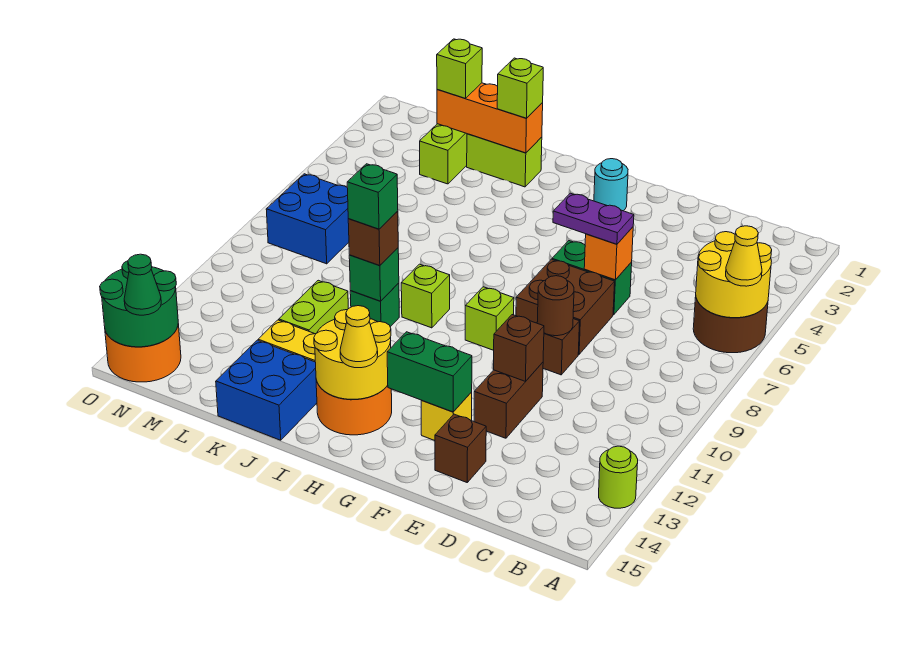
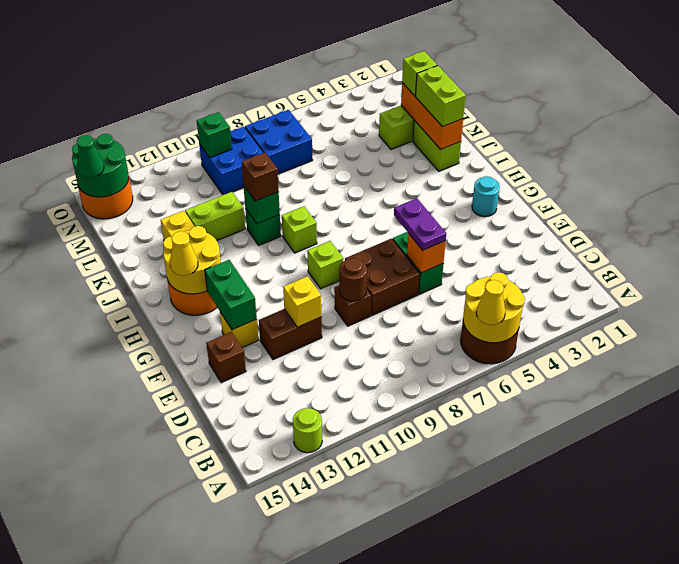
brown brick E11 level 2 -> yellow brick E11 level 2
lime brick J2 level 3 -> lime brick J2:K2 level 3
green brick J10 level 4 -> green brick N10 level 2
blue brick J14:K15 level 1 -> blue brick M9:N10 level 1

